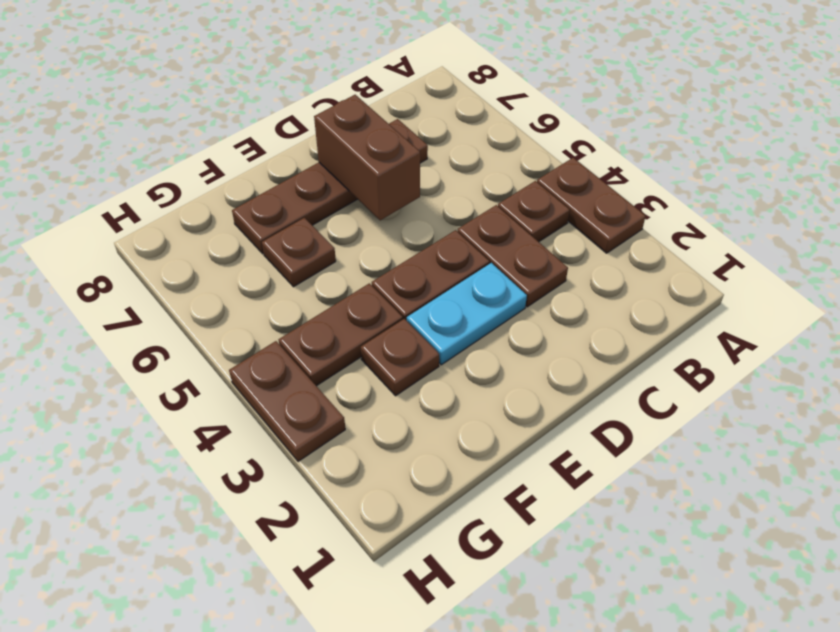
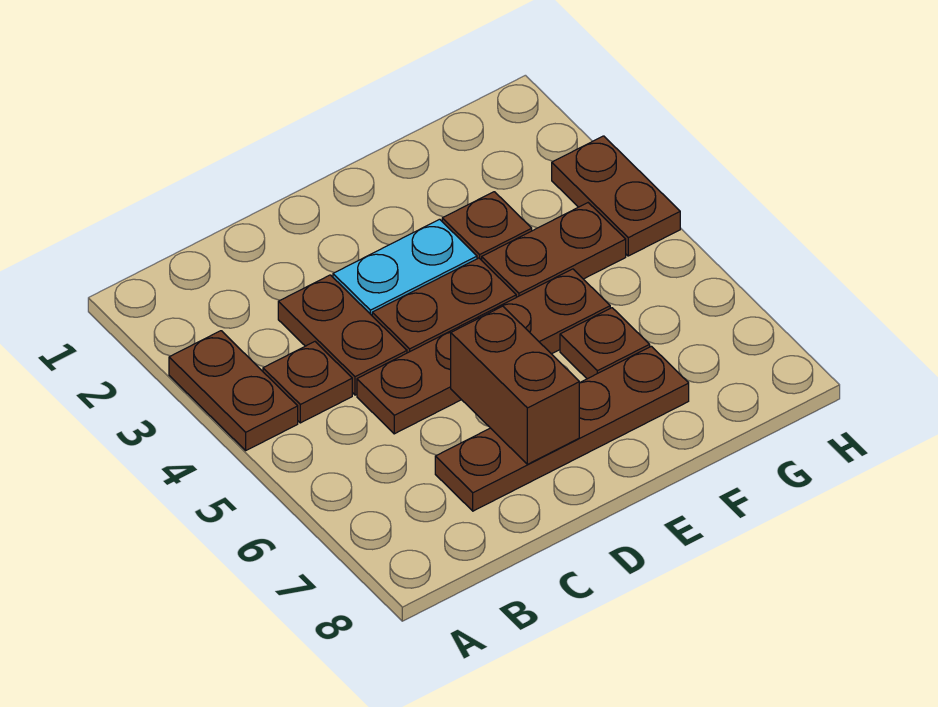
none -> brown plate C5:F5 level 1

